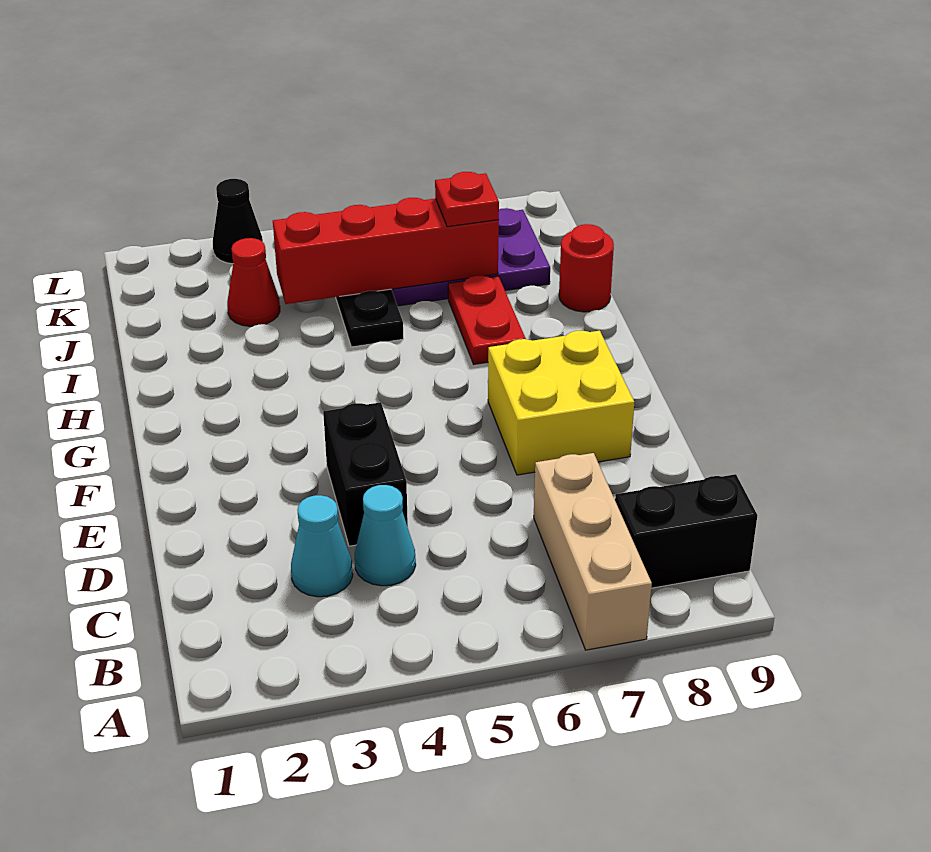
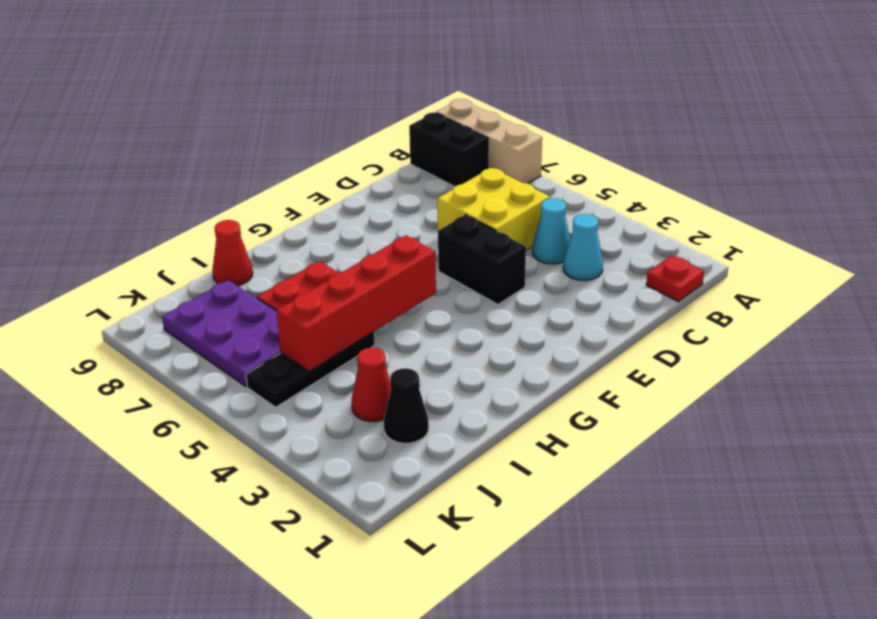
tan brick A7:C7 level 1 -> tan brick A7:A9 level 1
black brick D4:E4 level 1 -> black brick E4:E5 level 1
yellow brick E7:F8 level 1 -> yellow brick C5:D6 level 1
red round brick I9 level 1 -> red cone I9 level 1
red brick J4:J7 level 2 -> red brick G5:J5 level 2
red plate J7 level 3 -> red plate B1 level 1
black cone L3 level 1 -> black cone J2 level 1

